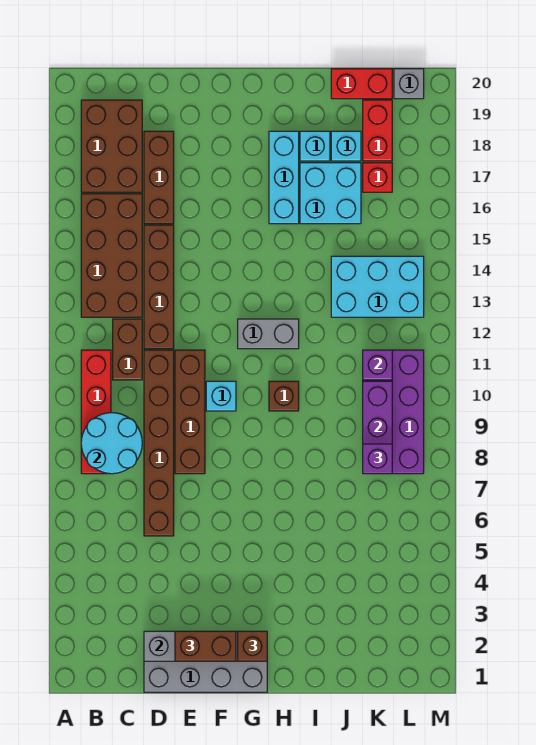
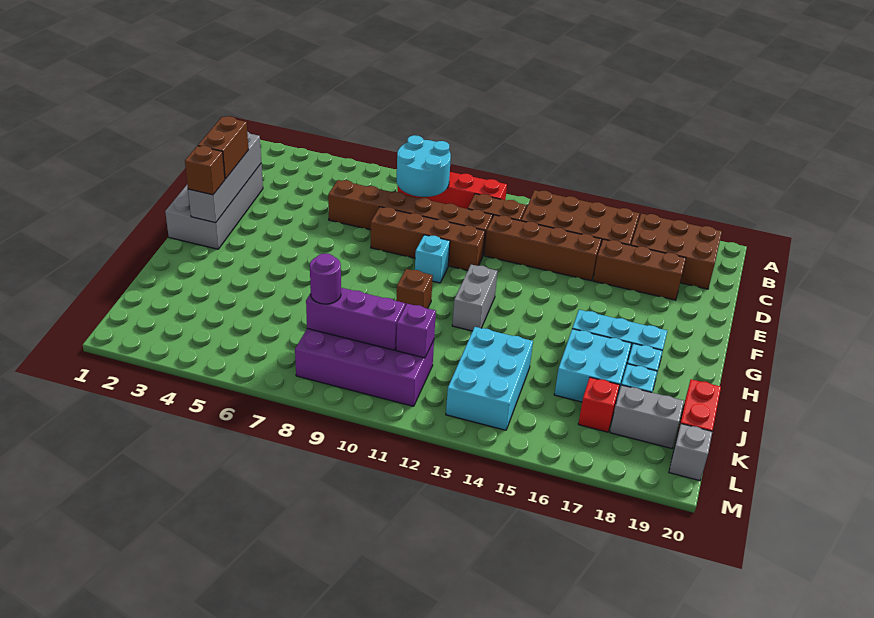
purple brick K8 level 3 -> purple round brick K8 level 3
red brick K18:K19 level 1 -> grey brick K18:K19 level 1

